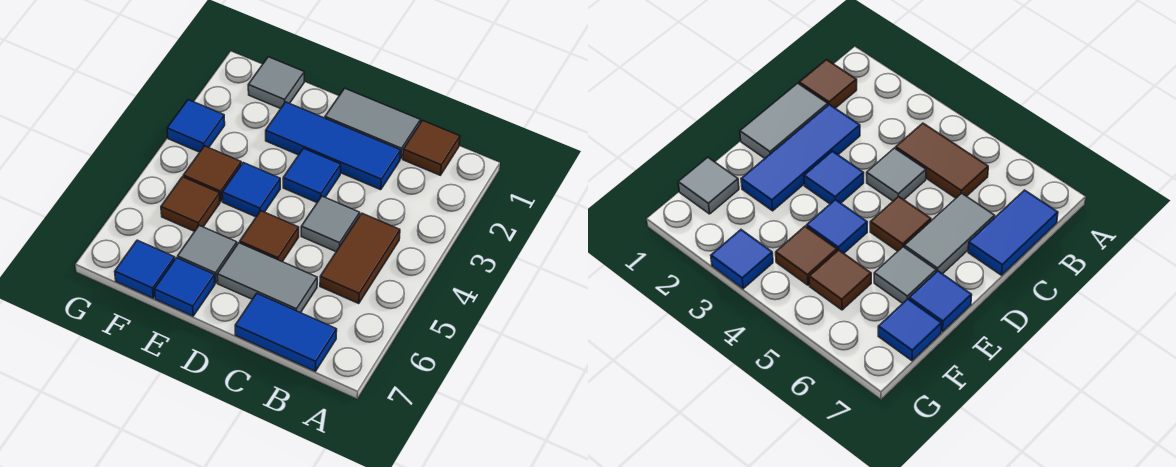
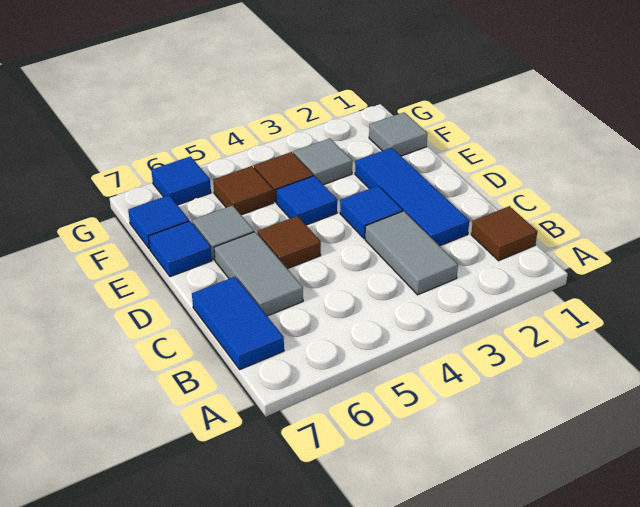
brown tile B4:B5 level 1 -> none
grey tile C1:D1 level 1 -> grey tile B3:C3 level 1
grey tile C4 level 1 -> grey tile F3 level 1
blue tile G3 level 1 -> blue tile G6 level 1

